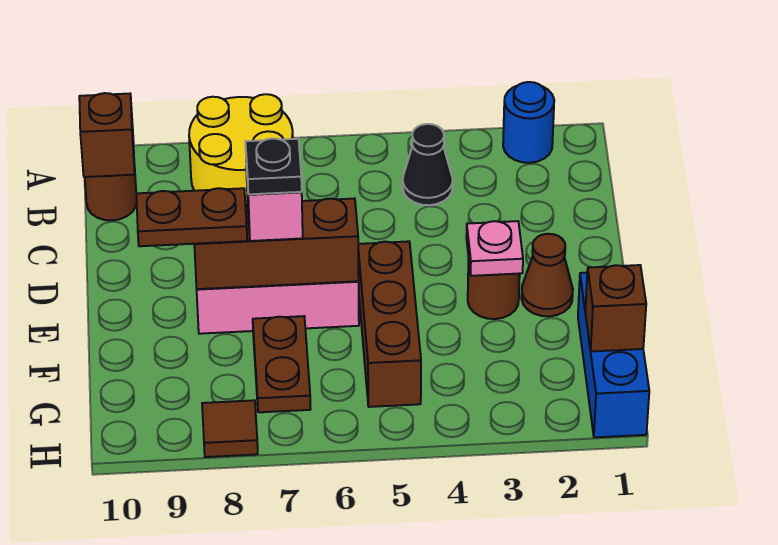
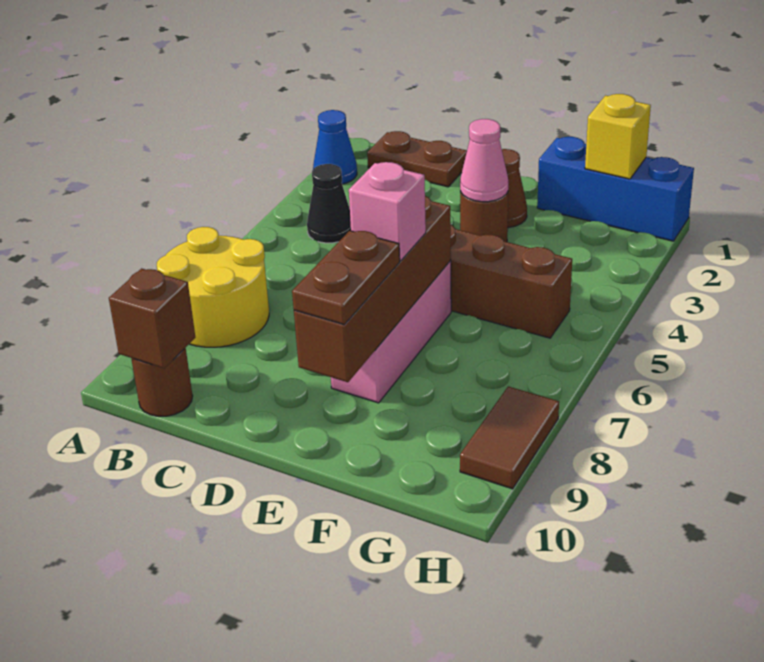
blue round brick A2 level 1 -> blue cone A2 level 1
pink plate E3 level 2 -> pink cone E3 level 2
brown brick E6:E8 level 2 -> brown brick E6:E9 level 2
black plate E7 level 4 -> none
brown plate F7:G7 level 1 -> brown plate B1:C1 level 1
brown brick G1 level 2 -> yellow brick G1 level 2
brown tile H8 level 1 -> brown tile H8:H9 level 1

